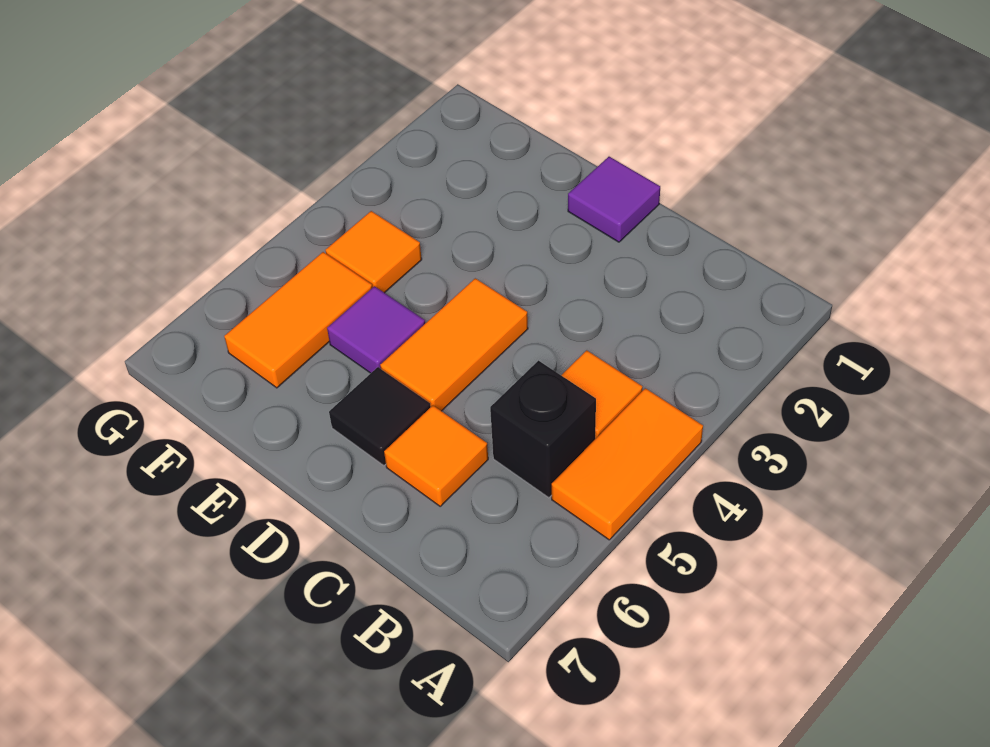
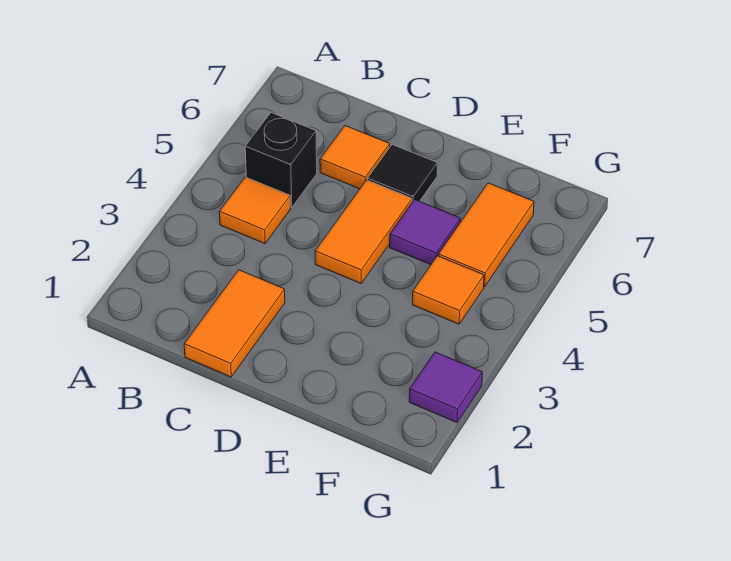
orange tile A4:A5 level 1 -> orange tile C1:C2 level 1
purple tile D1 level 1 -> purple tile G2 level 1

